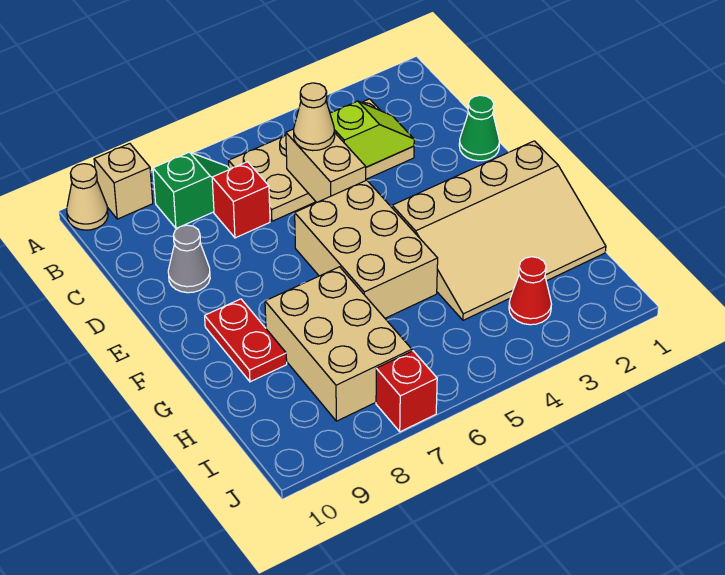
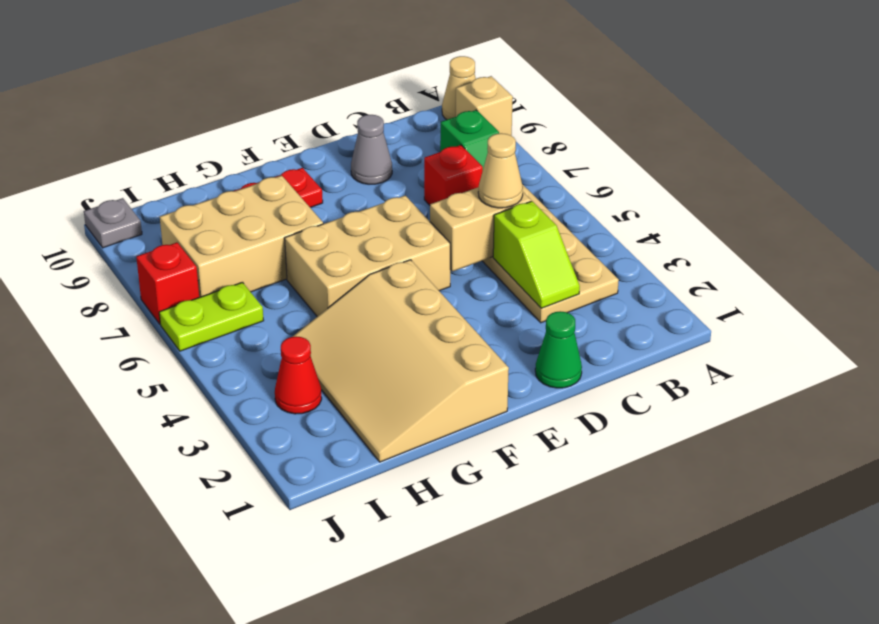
none -> lime plate I6:J6 level 1
none -> grey plate J10 level 1

